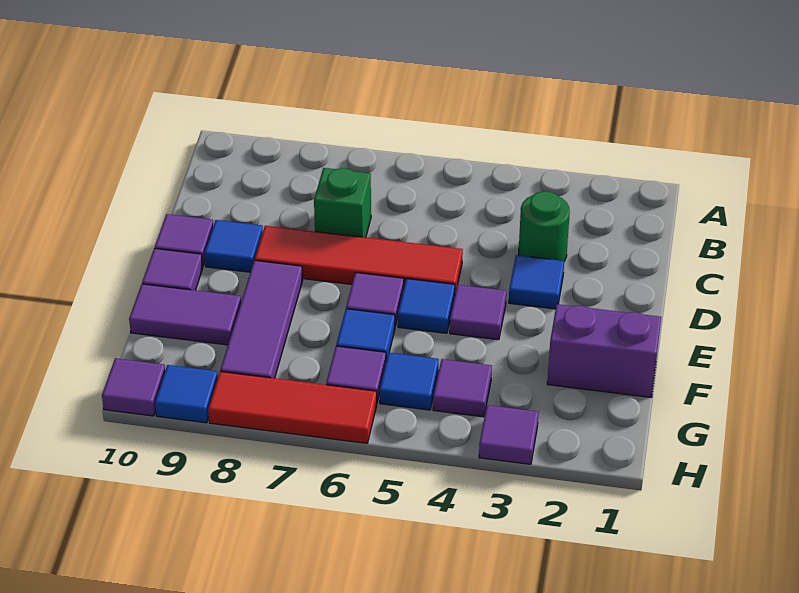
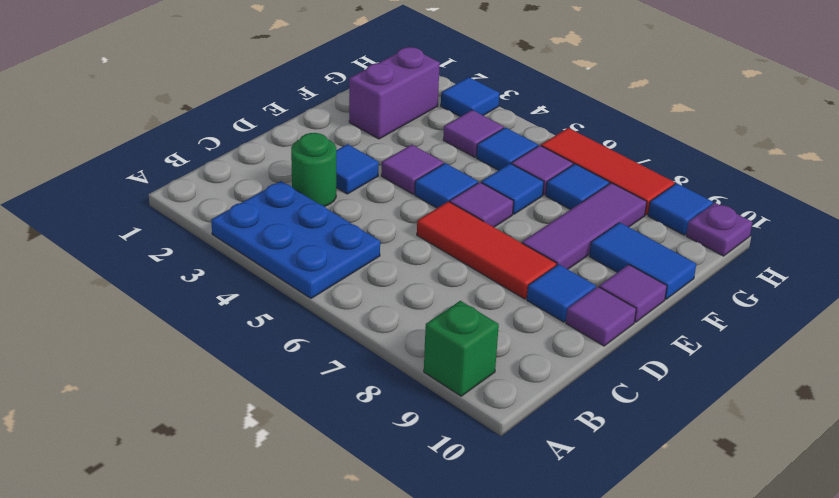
none -> blue plate A3:B5 level 1
green brick C7 level 1 -> green brick A9 level 1
red tile D5:D8 level 1 -> red tile D6:D8 level 1
purple brick F1:F2 level 1 -> purple brick F2:G2 level 1
purple tile F9:F10 level 1 -> blue tile F9:F10 level 1
none -> blue tile G7 level 1
purple tile H3 level 1 -> blue tile H3 level 1
purple tile H10 level 1 -> purple plate H10 level 1

